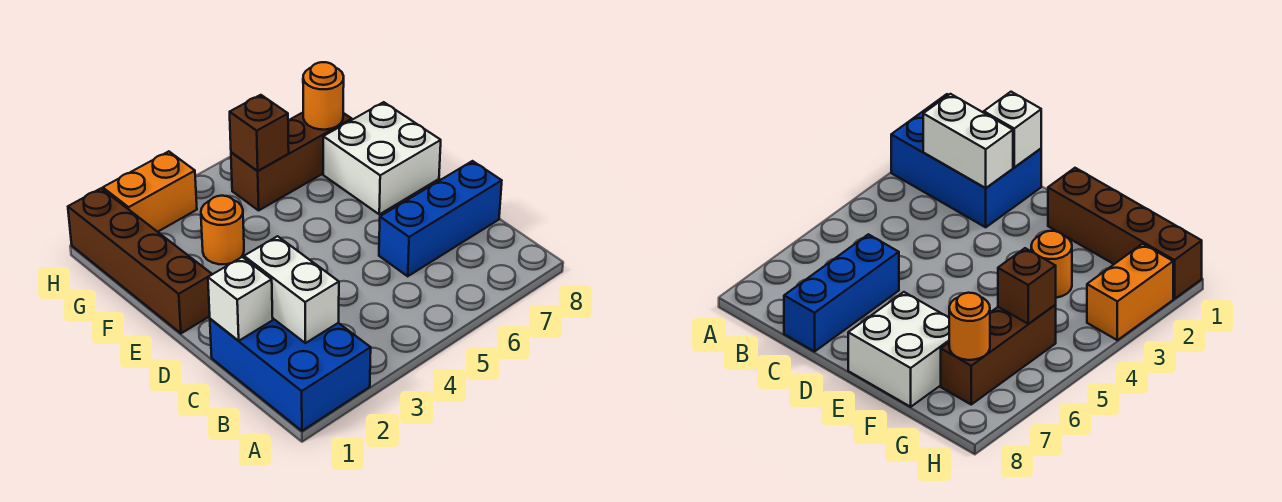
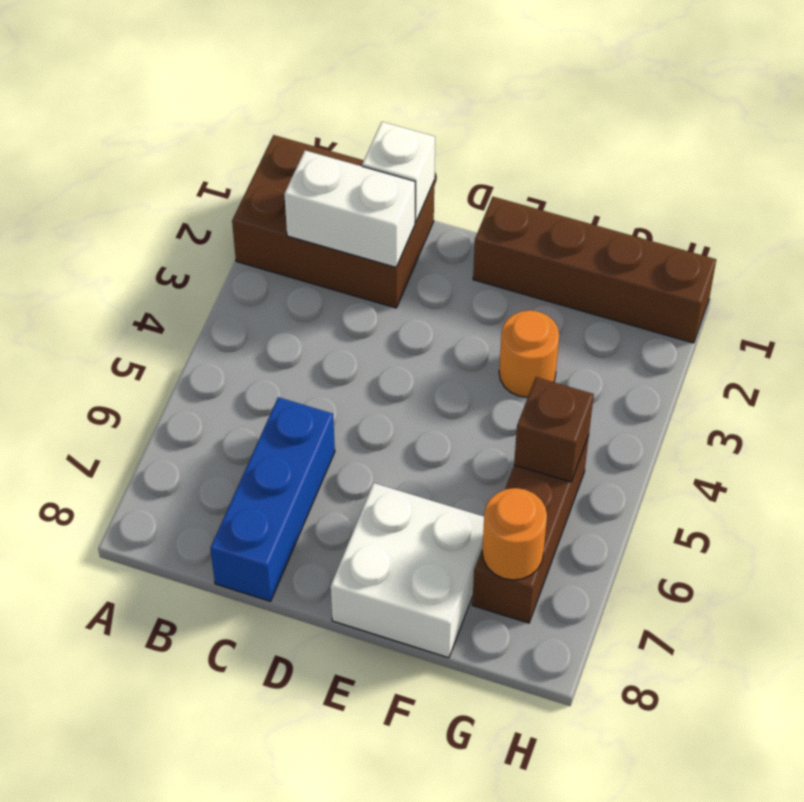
blue brick A1:C2 level 1 -> brown brick A1:C2 level 1
orange brick H2:H3 level 1 -> none

